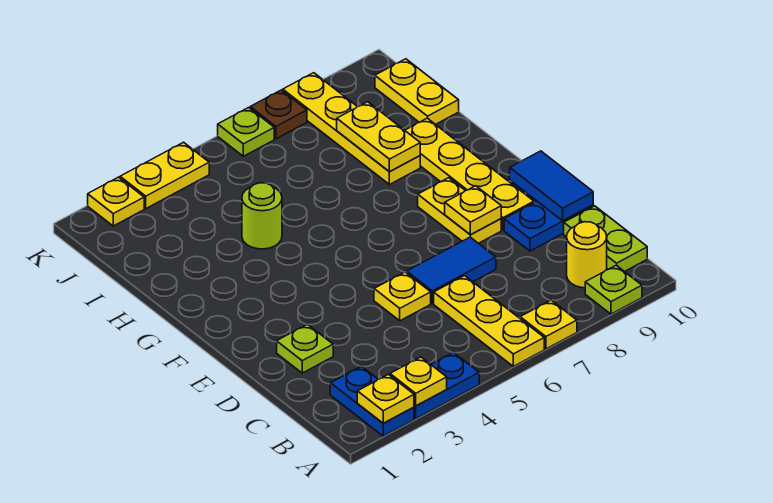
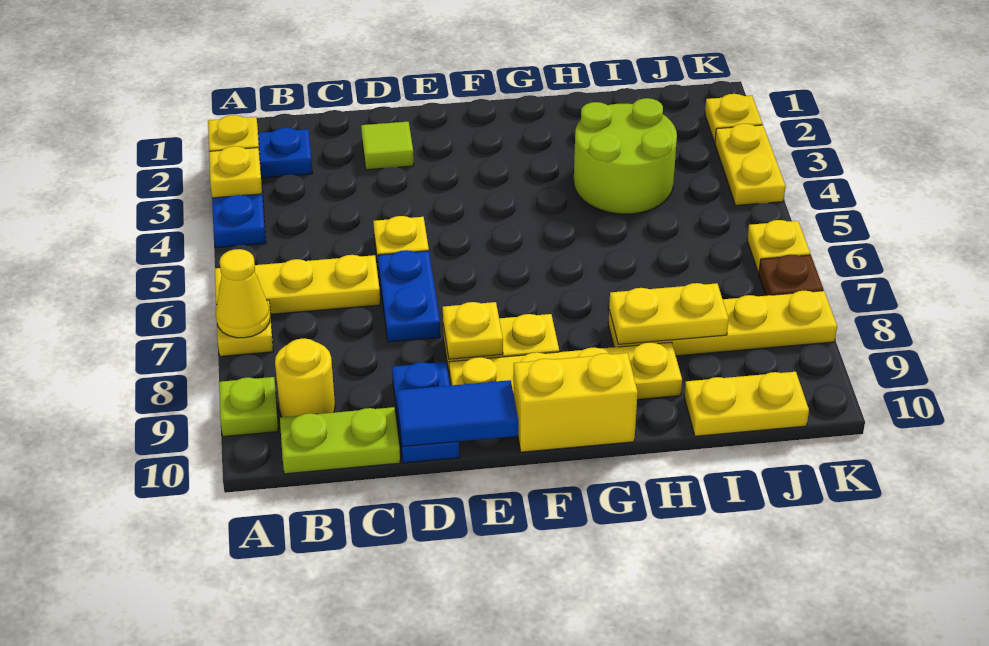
none -> yellow cone A7 level 2
lime plate D2 level 1 -> lime tile D2 level 1
blue tile D6:D7 level 1 -> blue plate D6:D7 level 1
none -> yellow brick F10:G10 level 1
lime round brick H4 level 1 -> lime round brick H3:I4 level 1
lime plate K6 level 1 -> yellow plate K6 level 1

